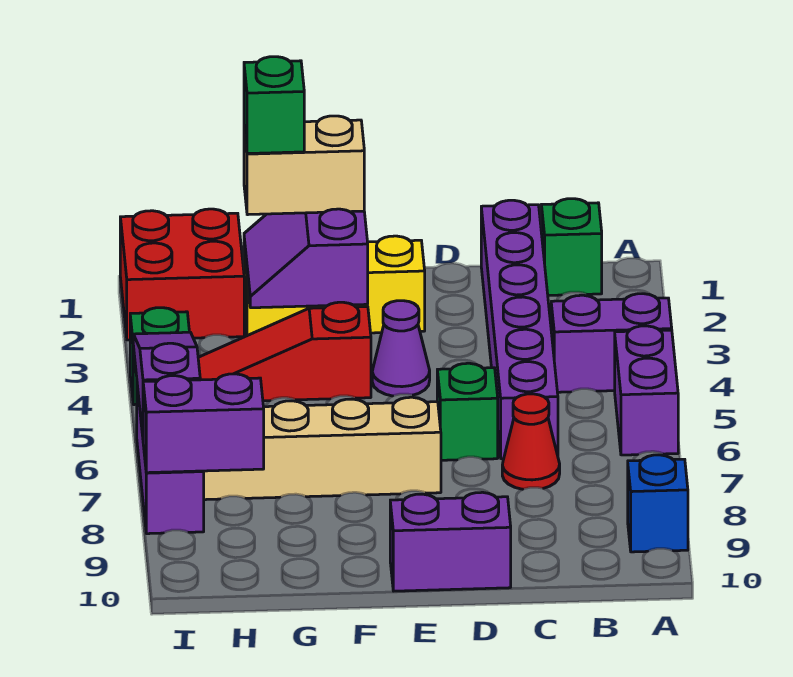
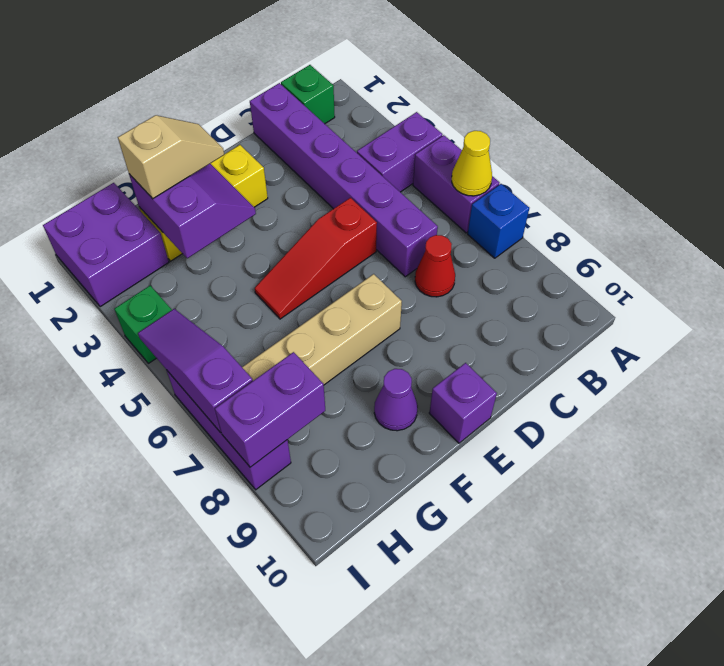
none -> yellow cone A6 level 2
blue brick A9 level 1 -> blue brick A7 level 1
green brick D6 level 1 -> none
purple brick D10:E10 level 1 -> purple brick E10 level 1
purple cone E4 level 1 -> purple cone F9 level 1
purple slope F2:G3 level 2 top F -> purple slope F2:G3 level 2 top G
tan brick F2:G2 level 3 -> tan slope F2:G2 level 3 top G
red slope F4:H4 level 1 top F -> red slope D5:F5 level 1 top D
green brick G2 level 4 -> none
red brick H1:I2 level 1 -> purple brick H1:I2 level 1

